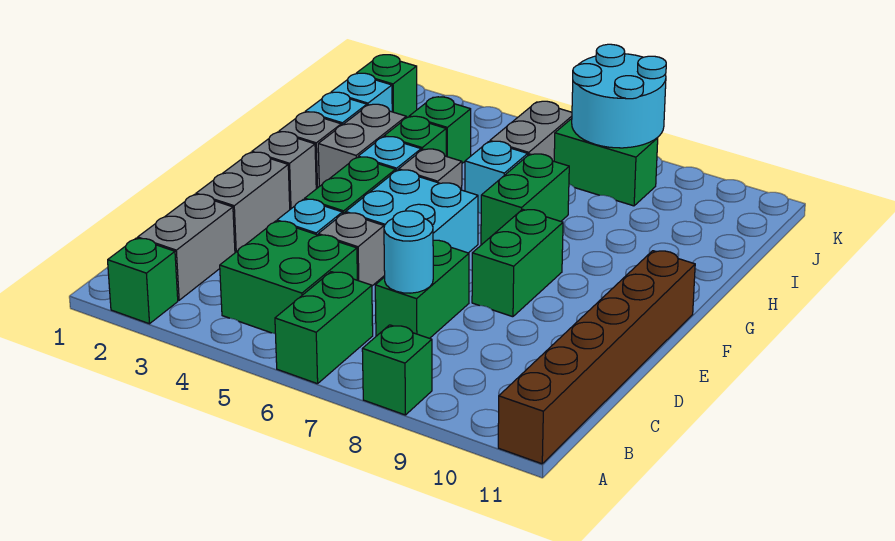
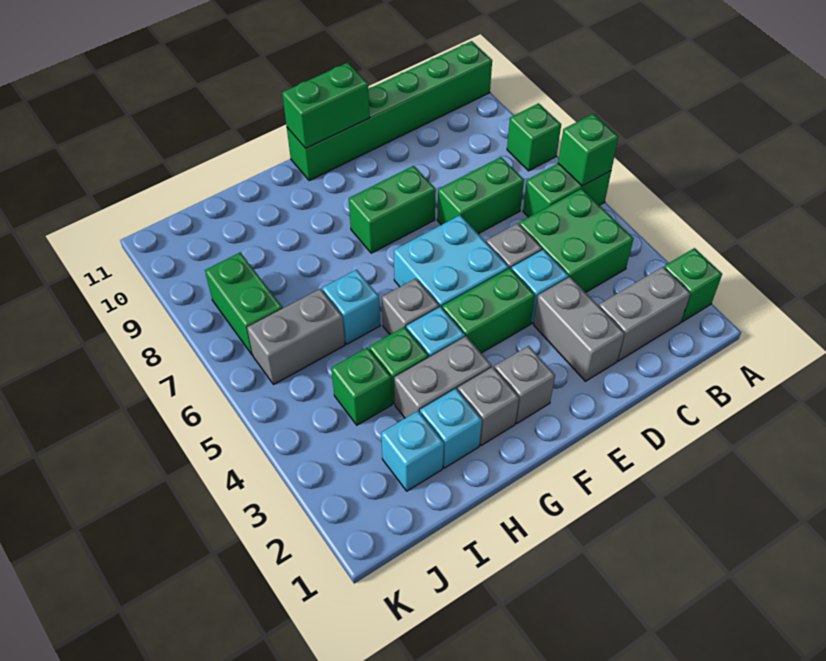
brown brick A11:F11 level 1 -> green brick A11:F11 level 1
cyan round brick C7 level 2 -> none
grey brick D2:E2 level 1 -> grey brick D2:D3 level 1
green brick G7:H7 level 1 -> green brick E11:F11 level 2
green brick J2 level 1 -> green brick A6 level 2
cyan round brick J7:K8 level 2 -> none

